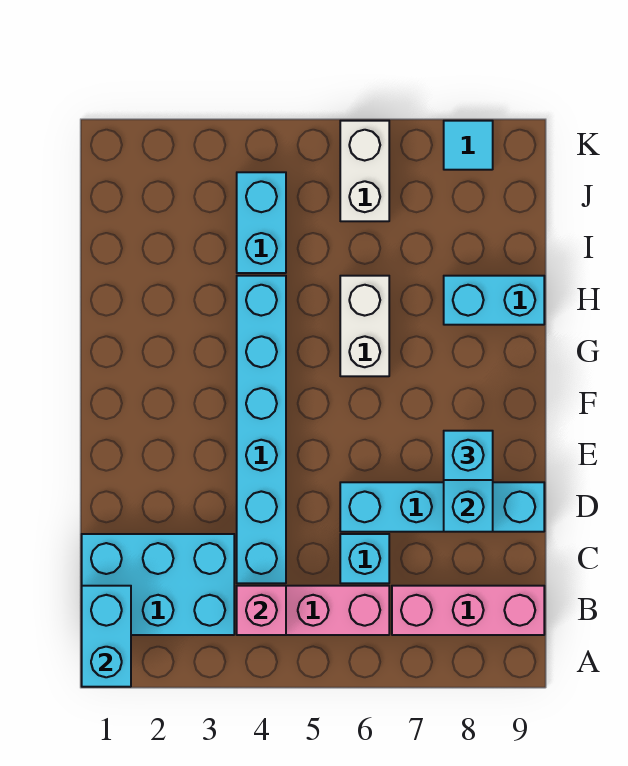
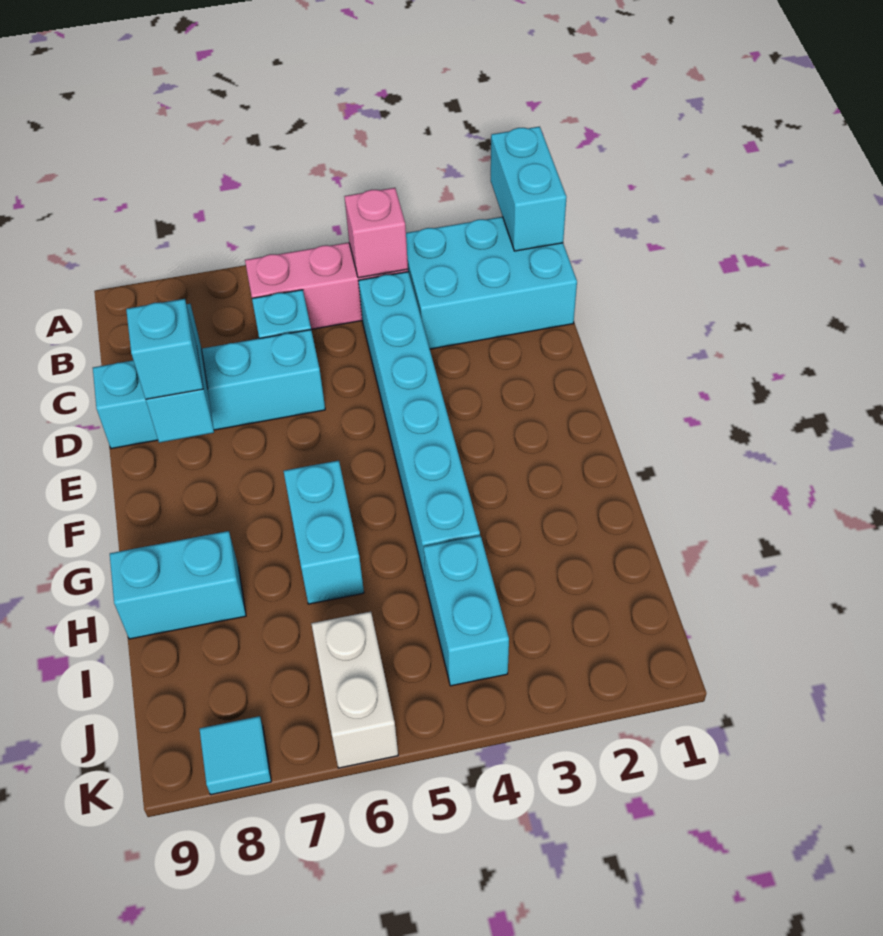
pink brick B7:B9 level 1 -> none
white brick G6:H6 level 1 -> cyan brick G6:H6 level 1

